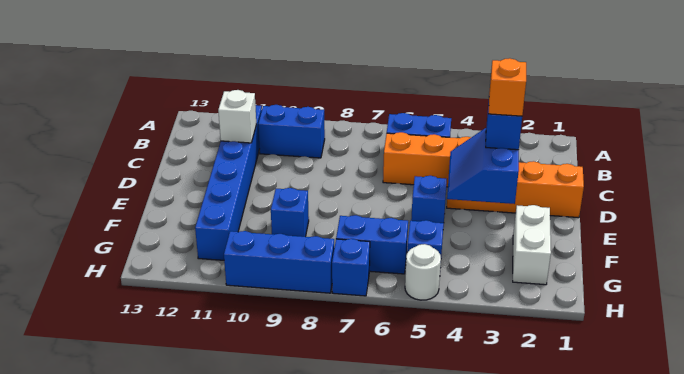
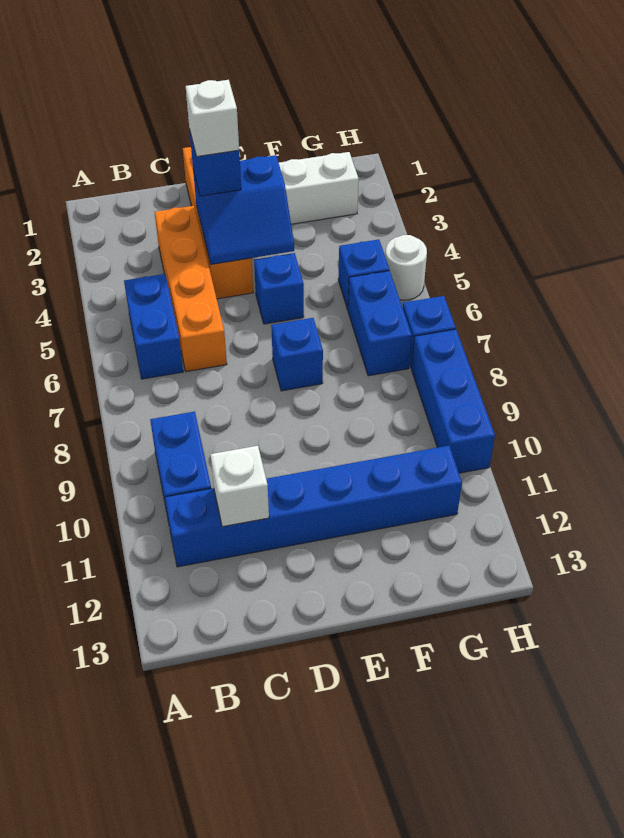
orange brick D3 level 4 -> white brick D3 level 4
blue brick F9 level 1 -> blue brick E7 level 1

